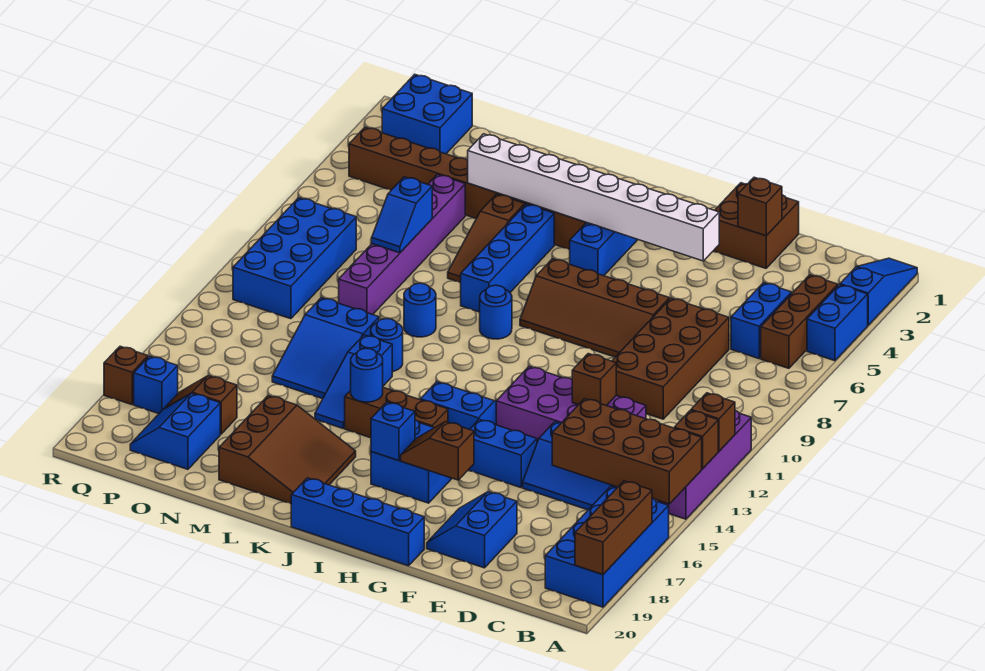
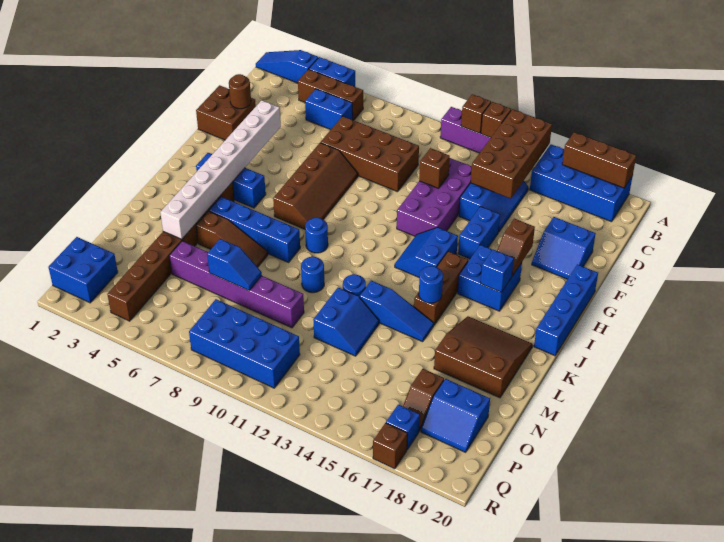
brown brick E2 level 2 -> brown round brick E2 level 2
blue slope M12:N14 level 1 top 12 -> blue slope M12:N13 level 1 top 12

